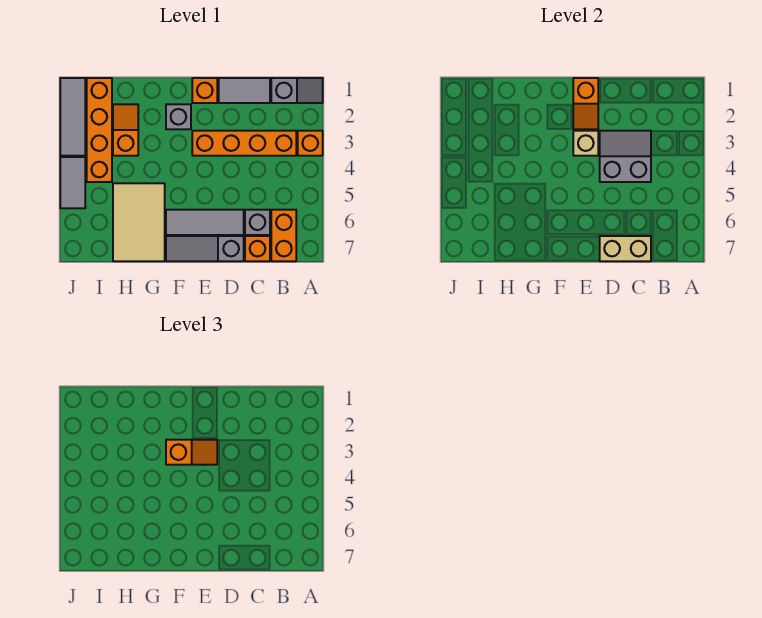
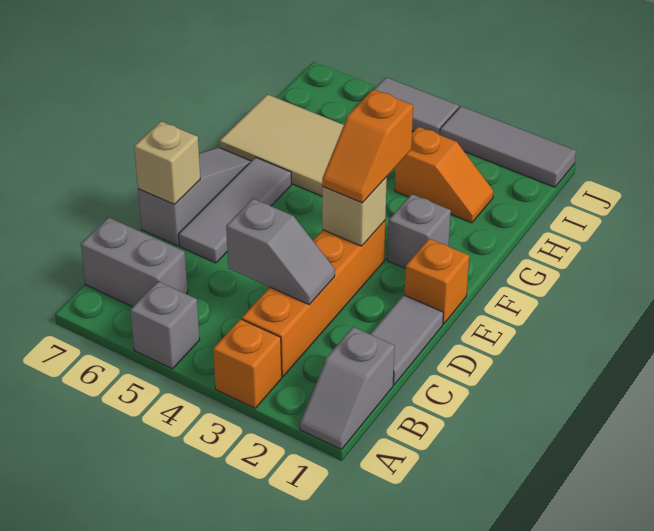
orange brick B6:B7 level 1 -> grey brick B6:B7 level 1
grey slope C3:D4 level 2 top 4 -> grey slope C3:C4 level 2 top 4
grey brick C6 level 1 -> grey brick A5 level 1
orange brick C7 level 1 -> none
tan brick C7:D7 level 2 -> tan brick D7 level 2
orange slope E1:E2 level 2 top 1 -> none
orange brick I1:I4 level 1 -> none

